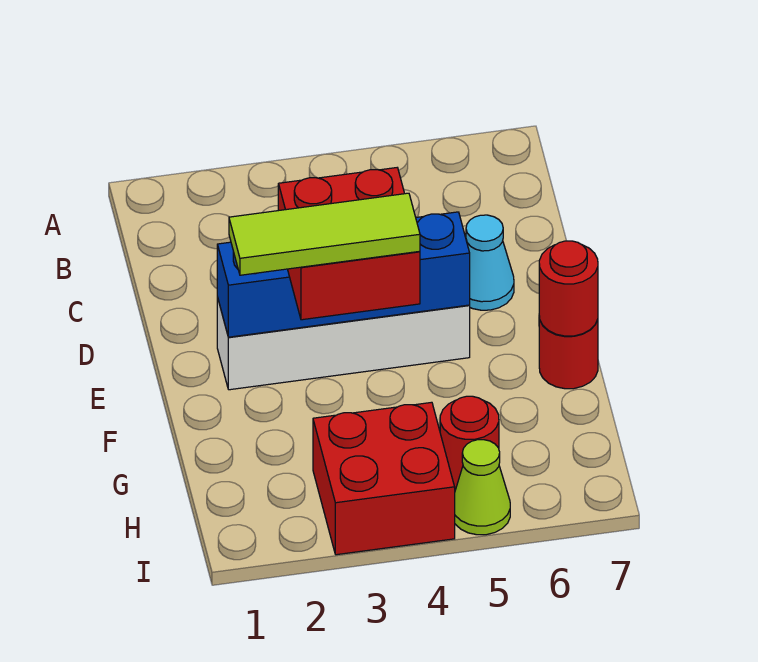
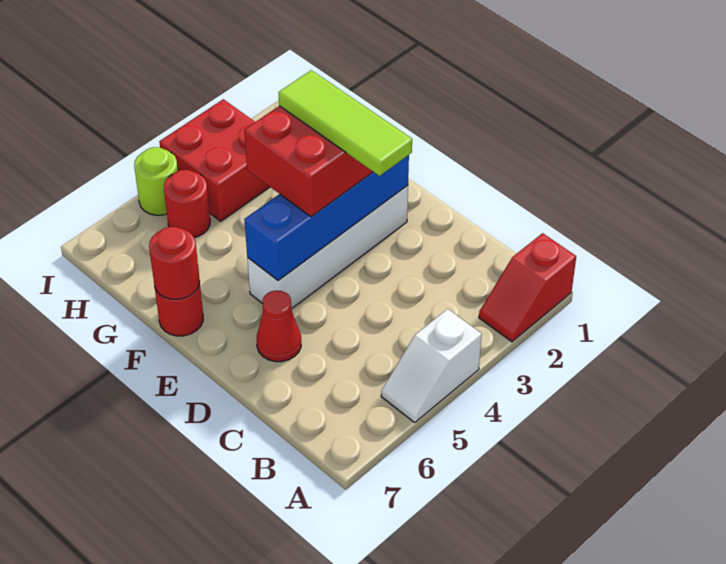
none -> red slope A1:A2 level 1 top 1
none -> white slope A4:A5 level 1 top 4
cyan cone D6 level 1 -> red cone D6 level 1
lime tile F2:F4 level 4 -> lime tile D3:F3 level 4
lime cone I5 level 1 -> lime round brick I5 level 1

